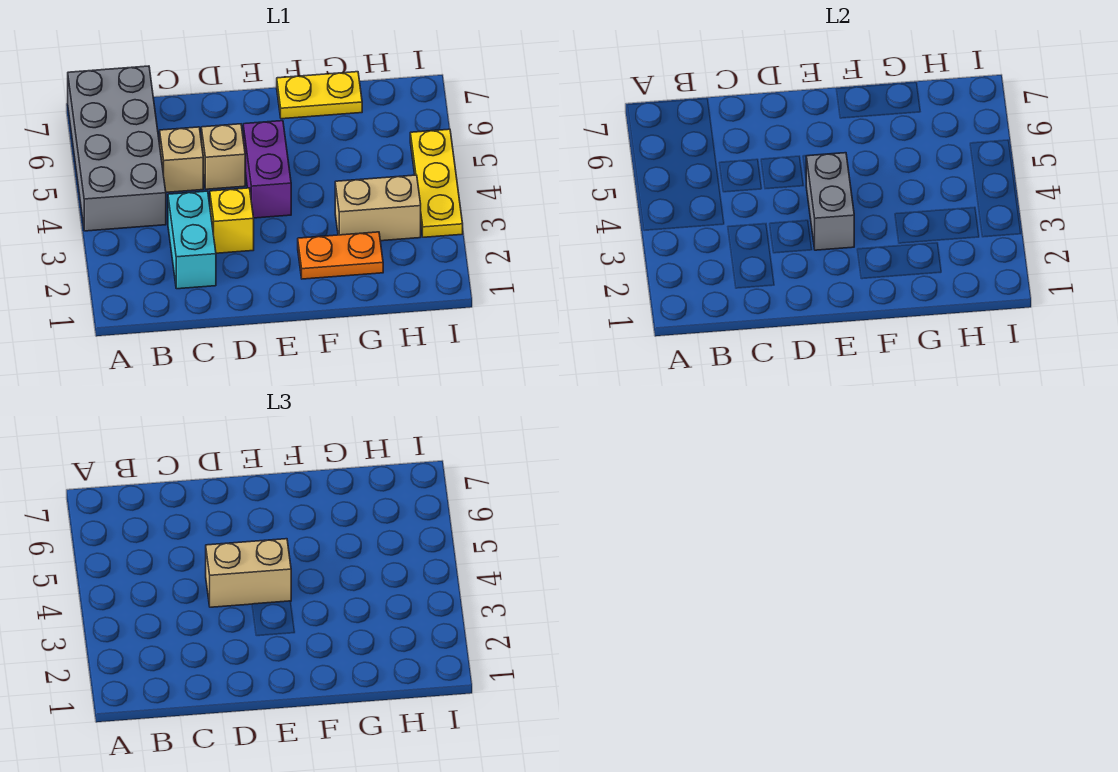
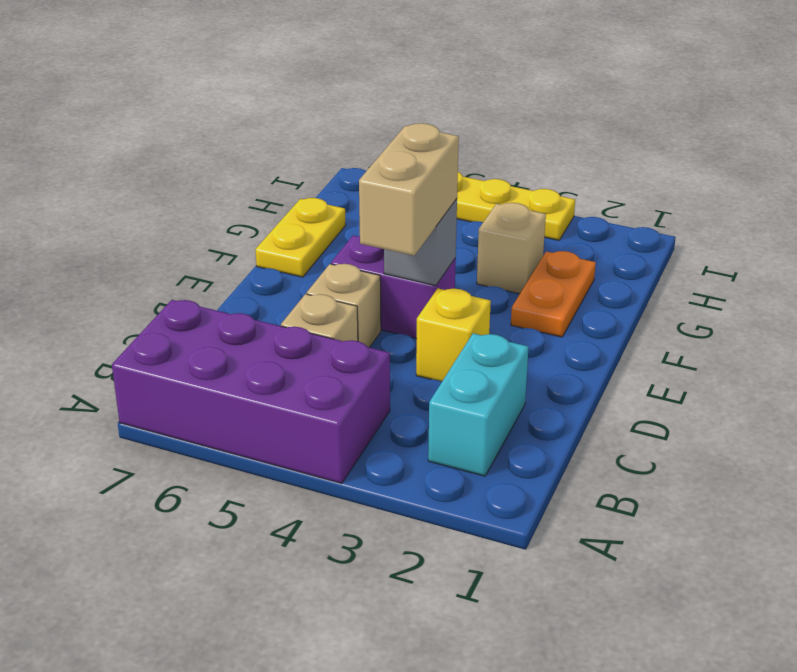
grey brick A4:B7 level 1 -> purple brick A4:B7 level 1
cyan brick C2:C3 level 1 -> cyan brick B2:C2 level 1
grey brick E3:E4 level 2 -> grey brick E4 level 2
tan brick G3:H3 level 1 -> tan brick G3 level 1

